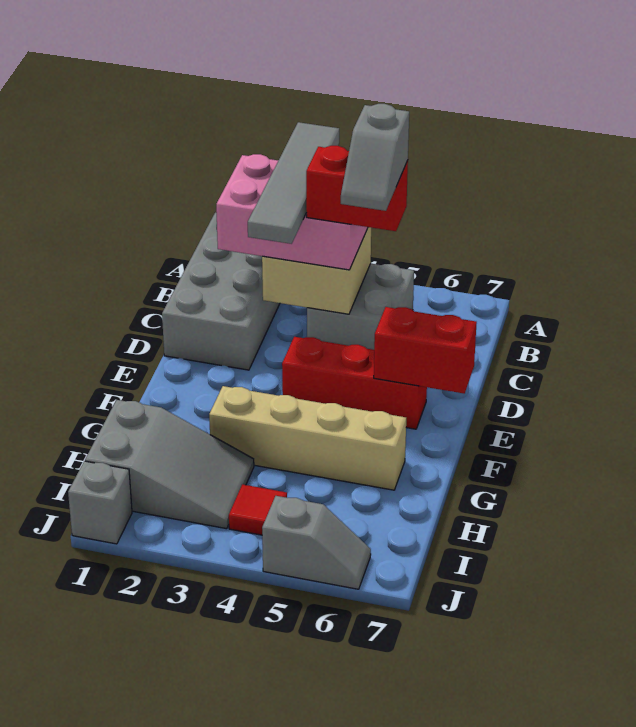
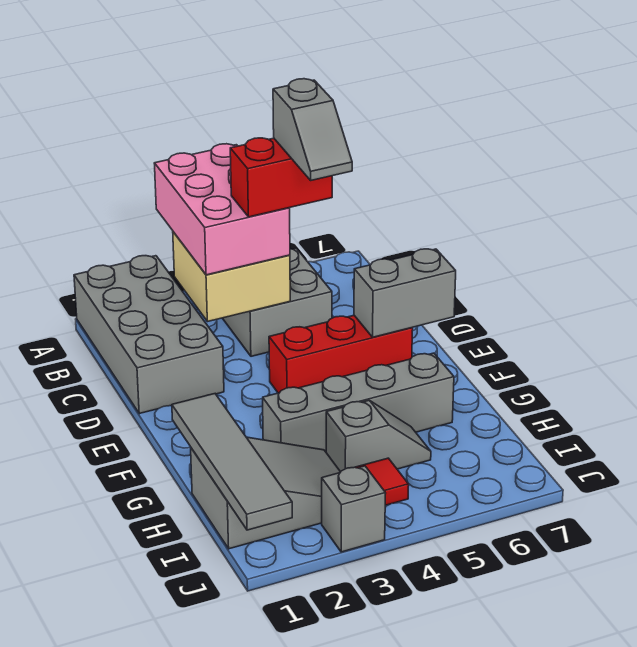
grey tile A3:D3 level 4 -> grey tile G1:J1 level 2
pink brick B2:C4 level 3 -> pink brick A3:C4 level 3
red brick E6:E7 level 2 -> grey brick E6:E7 level 2
tan brick G3:G6 level 1 -> grey brick G3:G6 level 1
grey brick J1 level 1 -> grey brick J3 level 1
grey slope J5:J6 level 1 top 5 -> grey slope H4:H5 level 1 top 4

